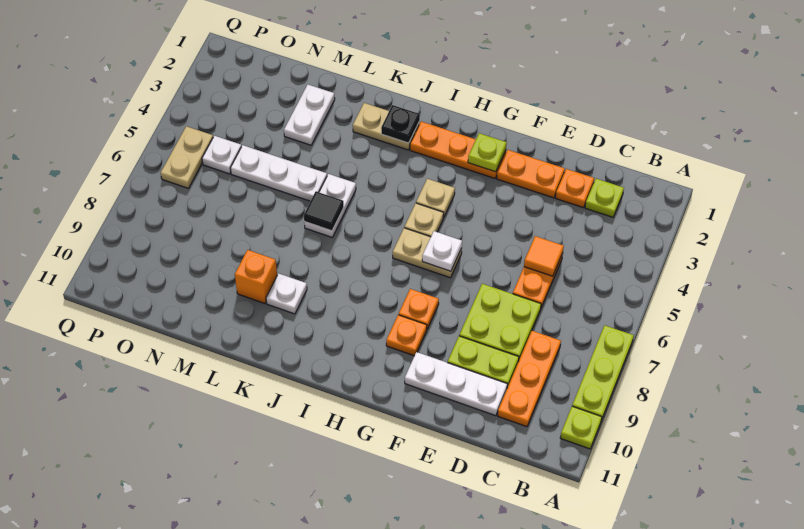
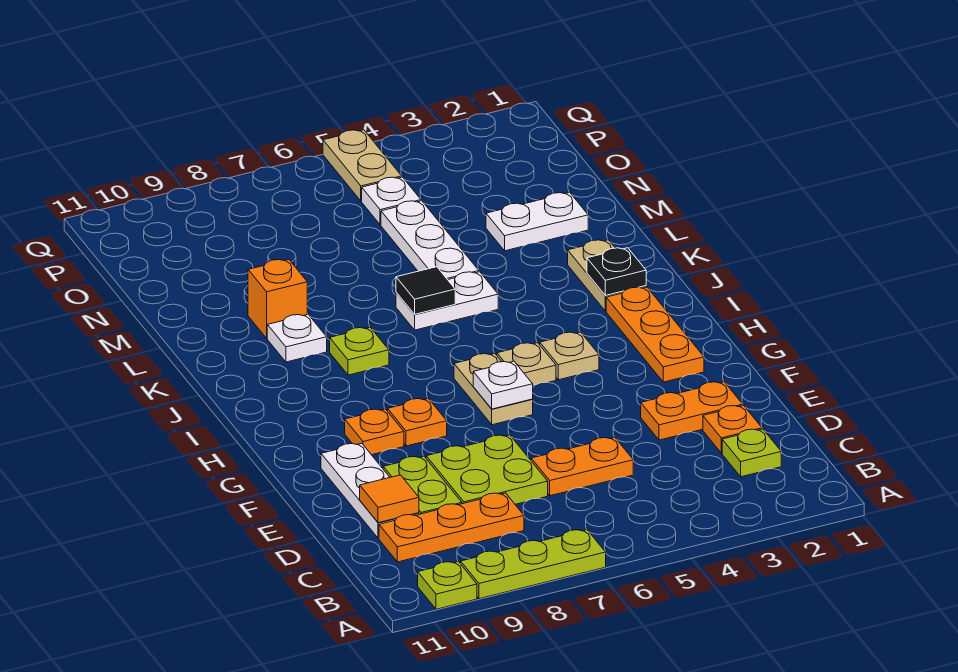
orange tile D5 level 2 -> orange tile D10 level 2
orange plate E2:F2 level 1 -> orange plate E2:E3 level 1
lime plate G2 level 2 -> lime plate J8 level 1
tan plate P5:P6 level 1 -> tan plate P5:Q5 level 1

